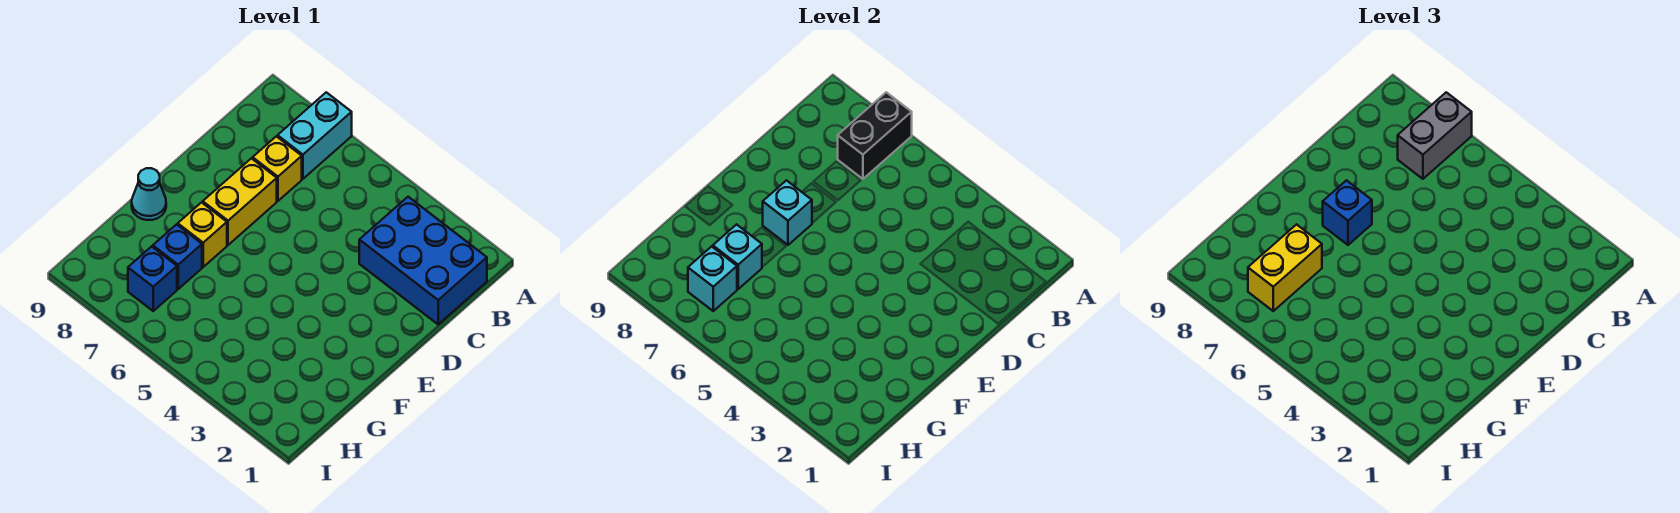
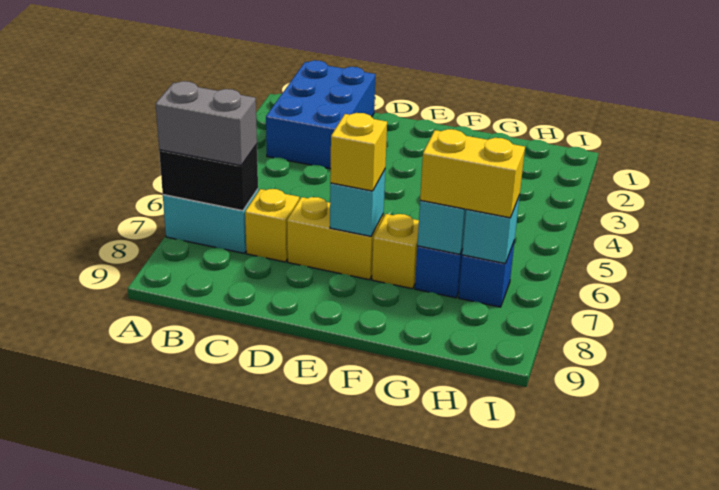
blue brick E7 level 3 -> yellow brick E7 level 3
cyan cone F9 level 1 -> none

